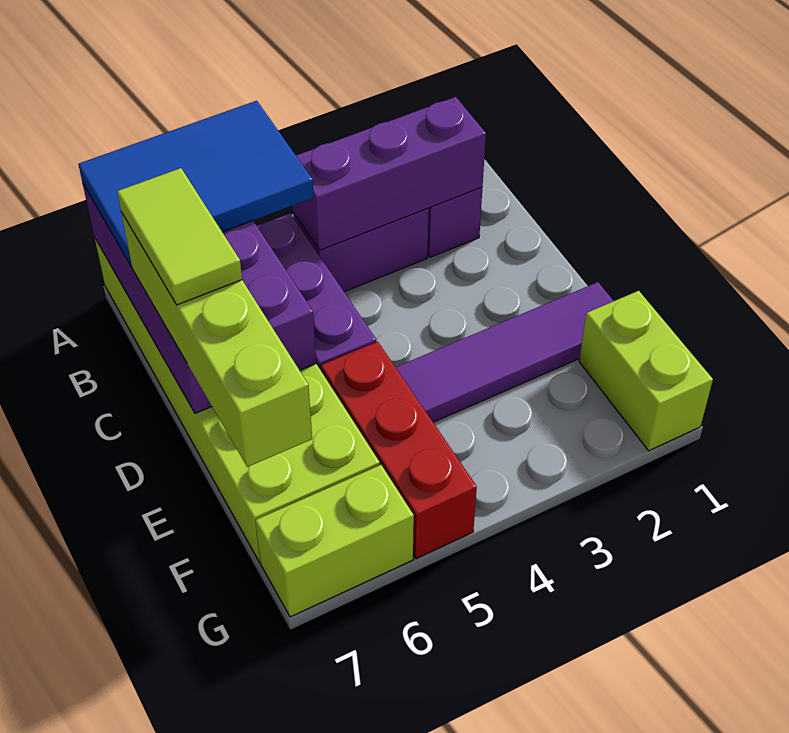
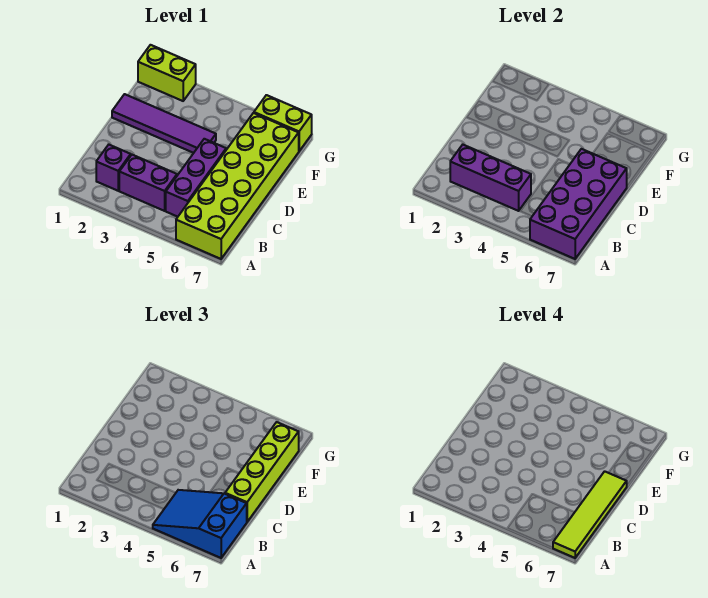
blue tile A5:B7 level 3 -> blue slope A5:B7 level 3 top 7
lime tile C7:D7 level 4 -> lime tile A7:D7 level 4
red brick E5:G5 level 1 -> none
lime brick F1:G1 level 1 -> lime brick G1:G2 level 1

